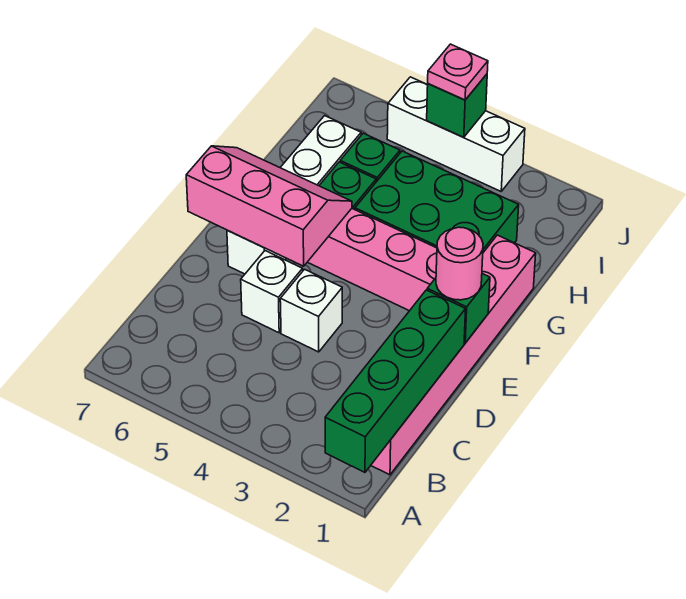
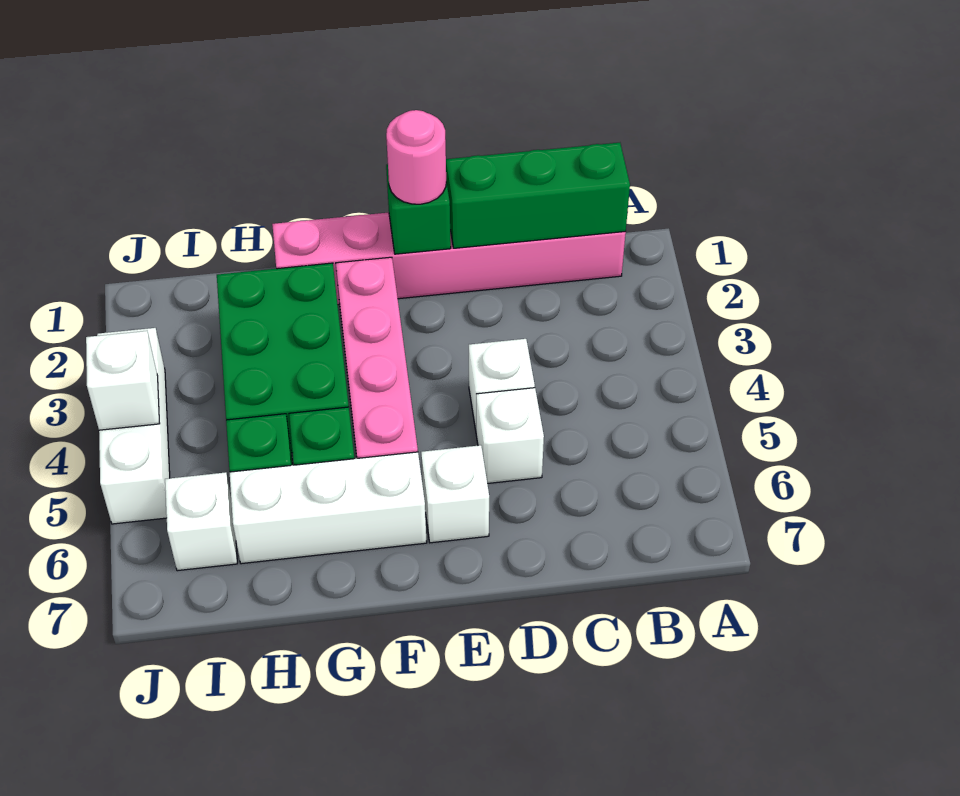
green brick A1:D1 level 2 -> green brick B1:D1 level 2
pink slope E5:F7 level 2 top E -> none
none -> white brick I6 level 1
green brick J4 level 2 -> white brick J4 level 2
pink plate J4 level 3 -> none

